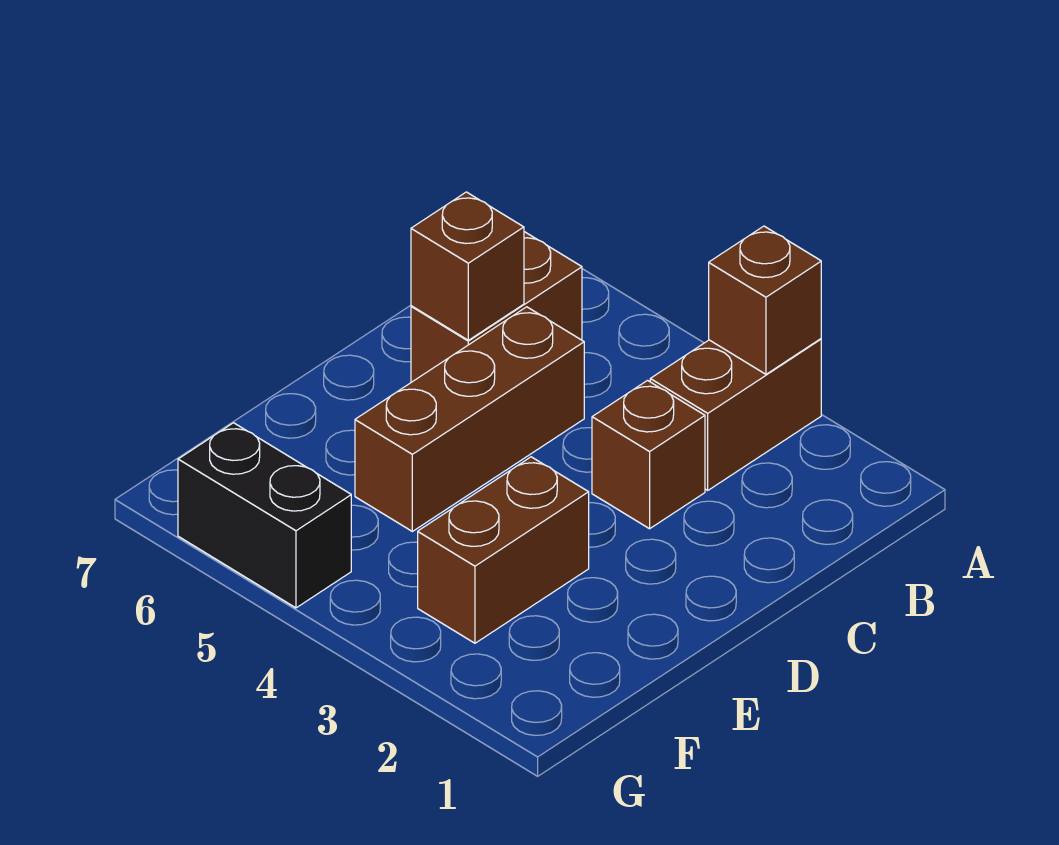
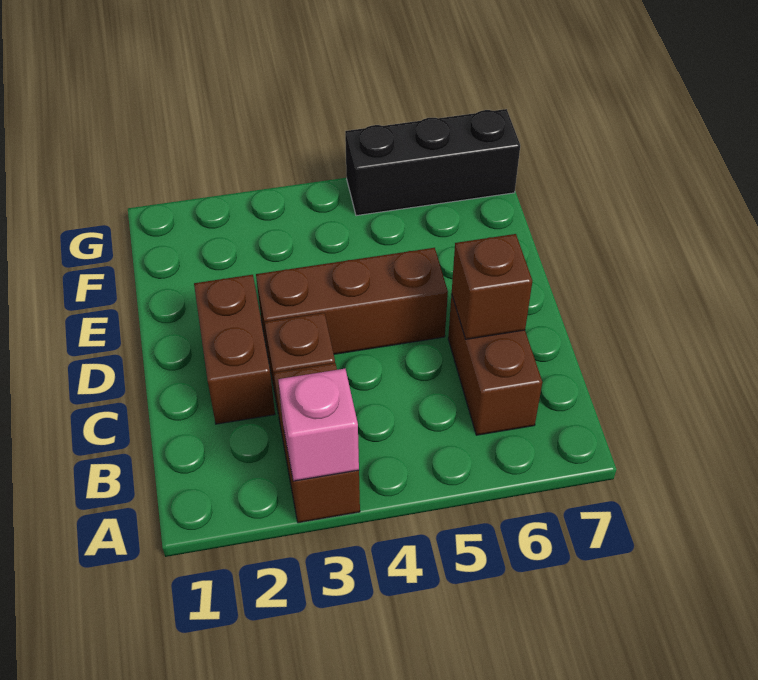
brown brick A3 level 2 -> pink brick A3 level 2
brown brick C5:E5 level 1 -> brown brick D3:D5 level 1
brown brick E3:F3 level 1 -> brown brick C2:D2 level 1
black brick G5:G6 level 1 -> black brick G5:G7 level 1

